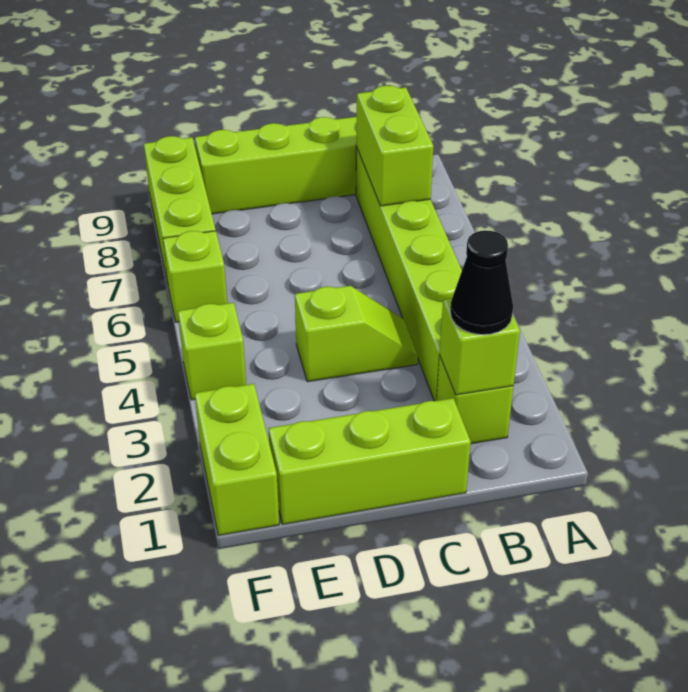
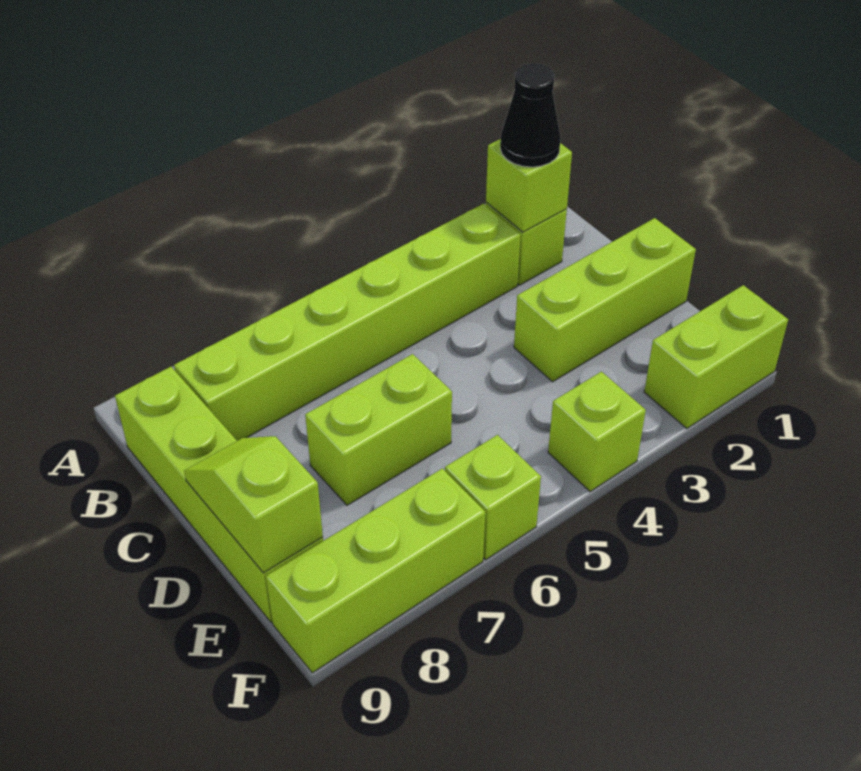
lime brick B7:B8 level 2 -> lime brick D6:D7 level 1
lime brick C1:E1 level 1 -> lime brick D1:D3 level 1
lime slope C4:D4 level 1 top D -> lime slope D9:E9 level 2 top E

